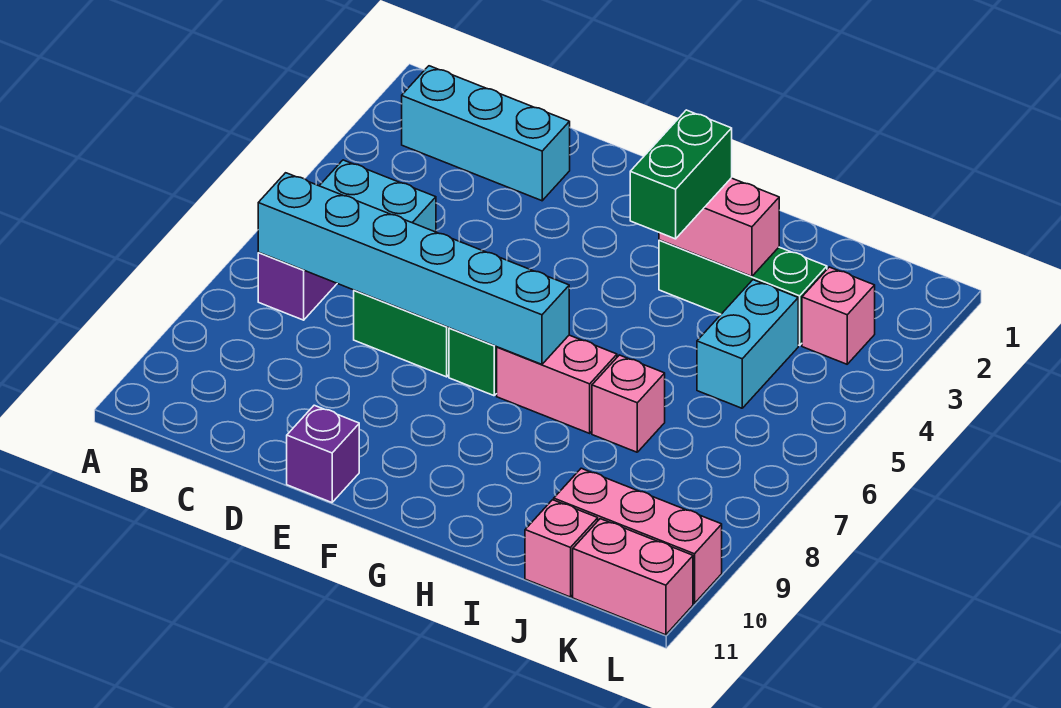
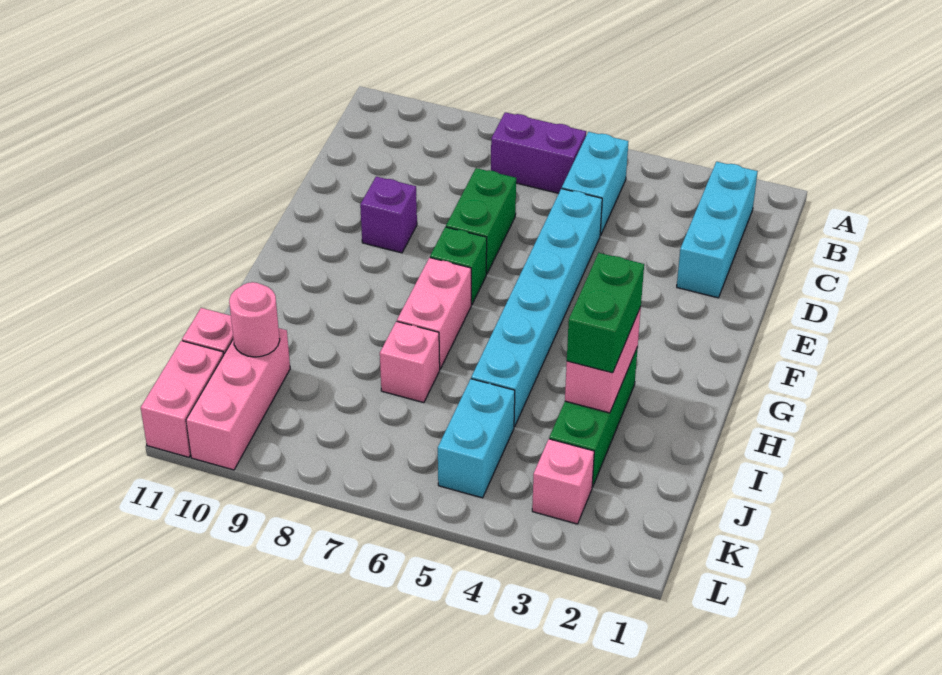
cyan brick B7:G7 level 2 -> cyan brick D5:I5 level 1
purple brick E11 level 1 -> purple brick E9 level 1
green brick H3:H4 level 3 -> green brick H3:I3 level 3
cyan brick J4:J5 level 1 -> cyan brick J5:K5 level 1
none -> pink round brick J10 level 2

